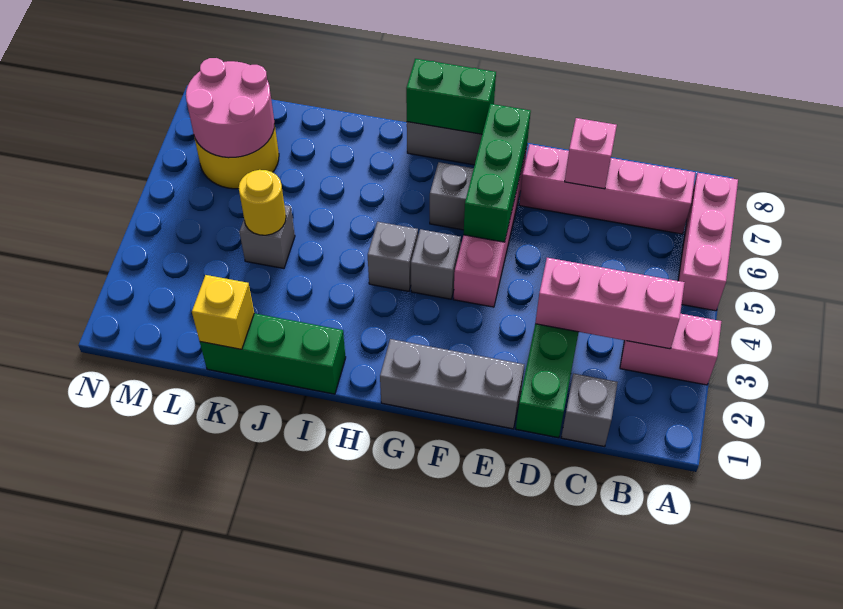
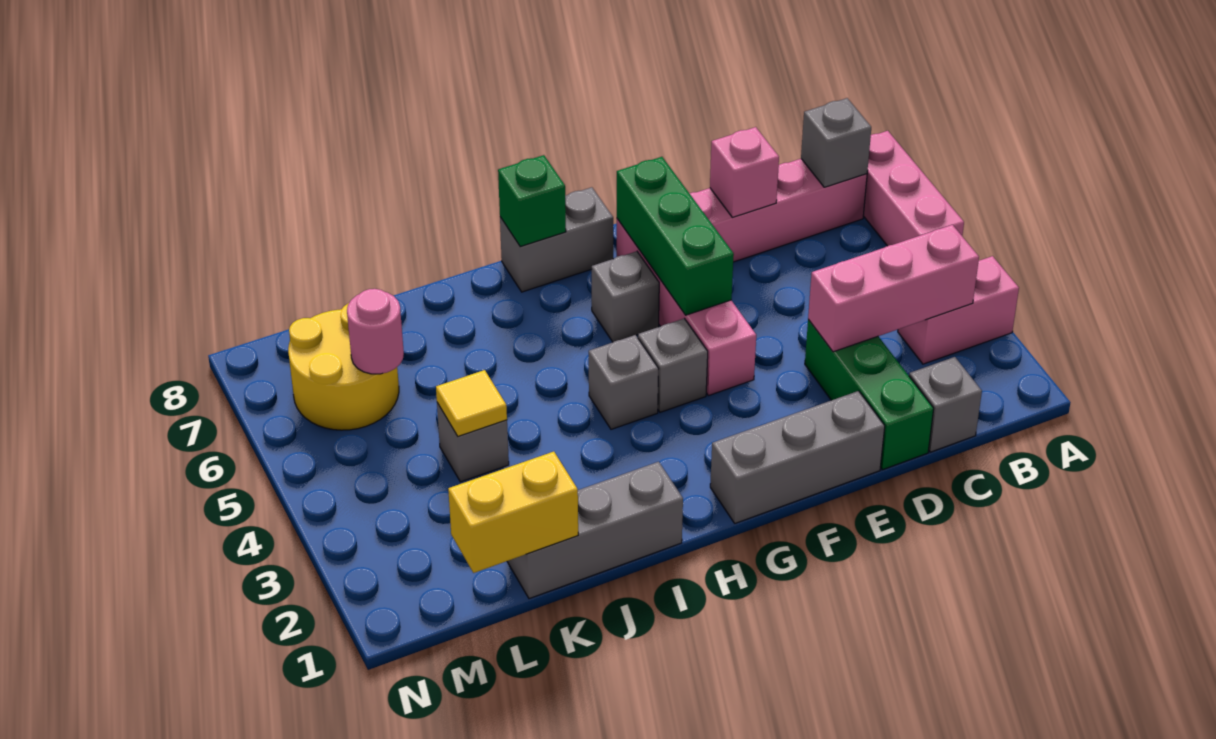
none -> grey brick B7 level 2
green brick G8:H8 level 2 -> green brick H8 level 2
green brick I1:K1 level 1 -> grey brick I1:K1 level 1
yellow brick K1 level 2 -> yellow brick K1:L1 level 2
yellow round brick K4 level 2 -> yellow tile K4 level 2
pink round brick L6:M7 level 2 -> pink round brick L6 level 2

